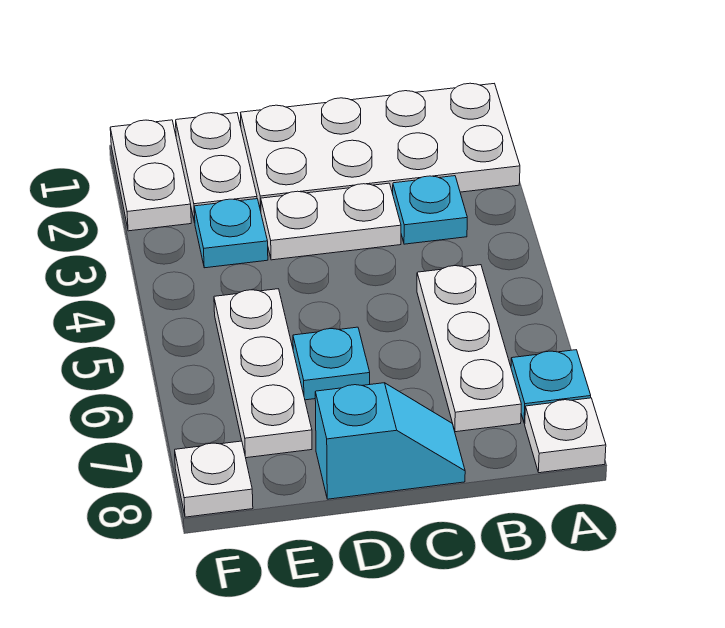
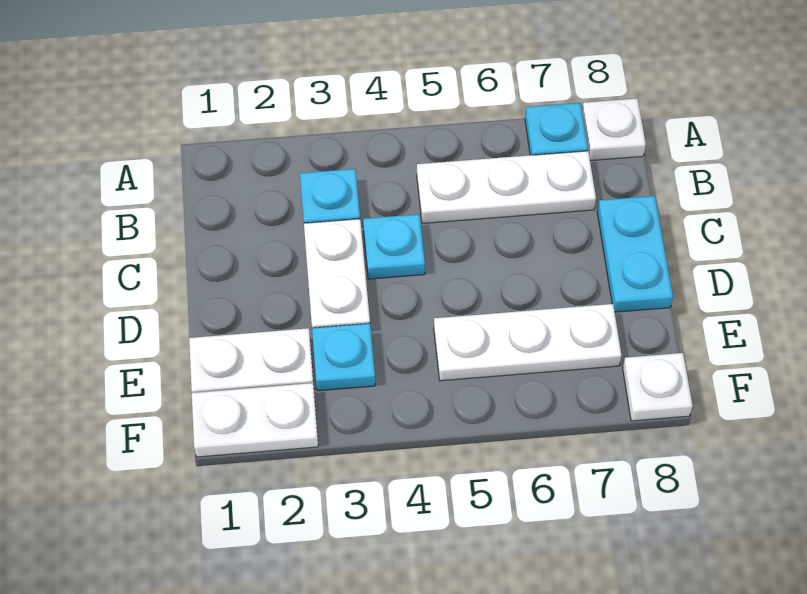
white plate A1:D2 level 1 -> none
cyan slope C8:D8 level 1 top D -> cyan plate C8:D8 level 1
cyan plate D6 level 1 -> cyan plate C4 level 1

